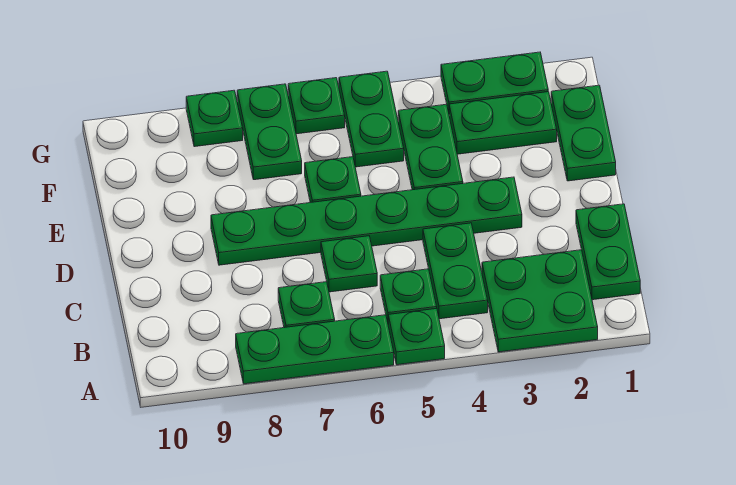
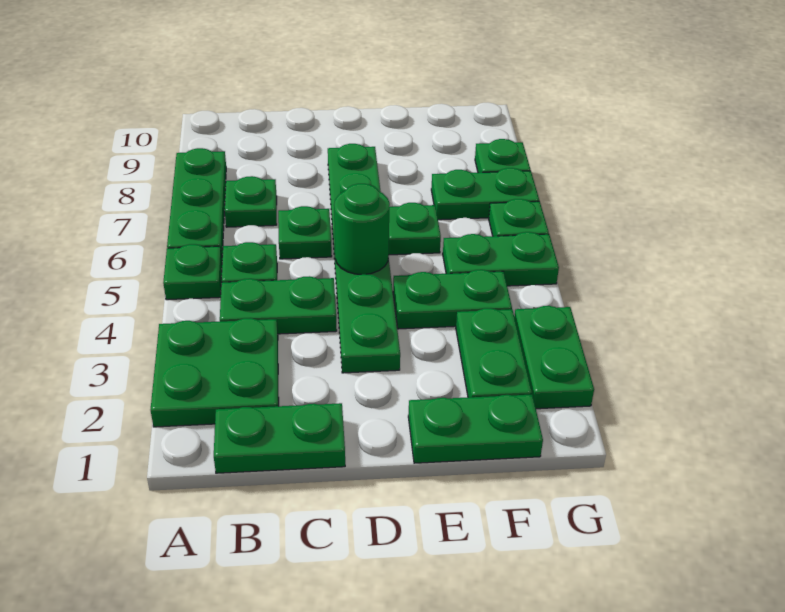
none -> green round brick D5 level 2

